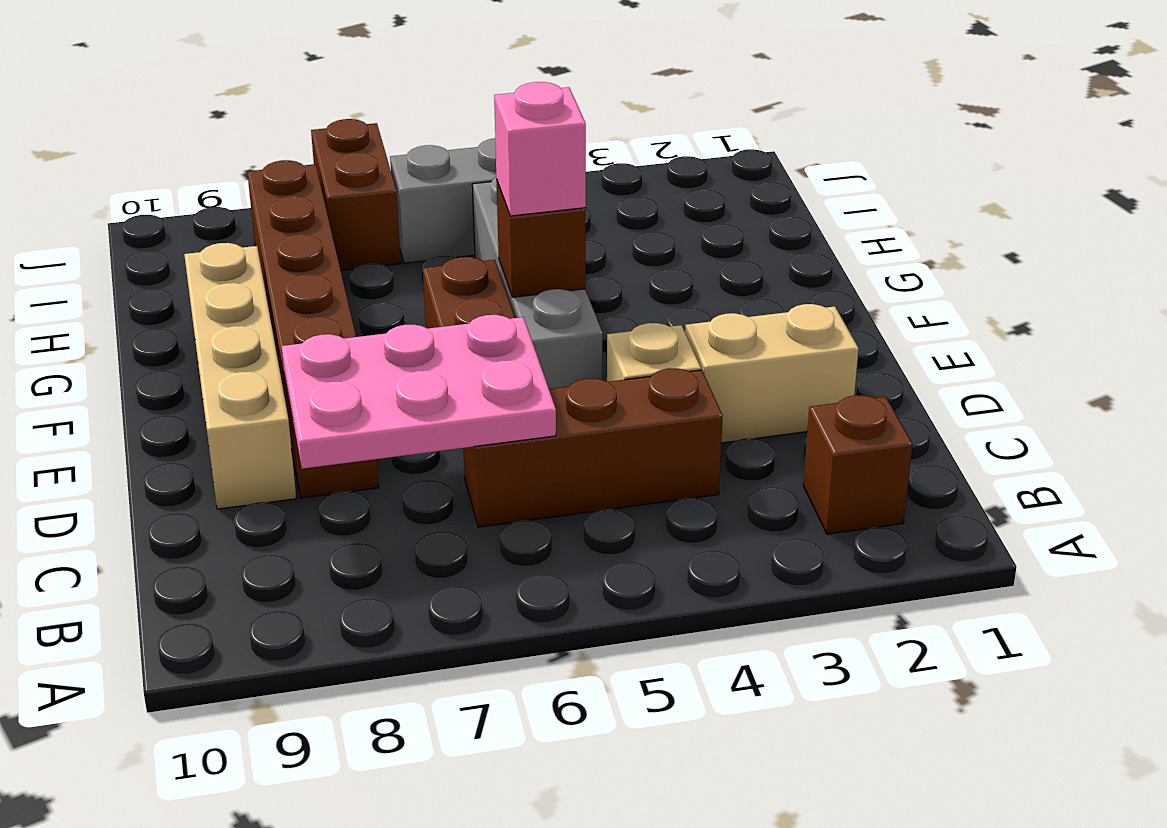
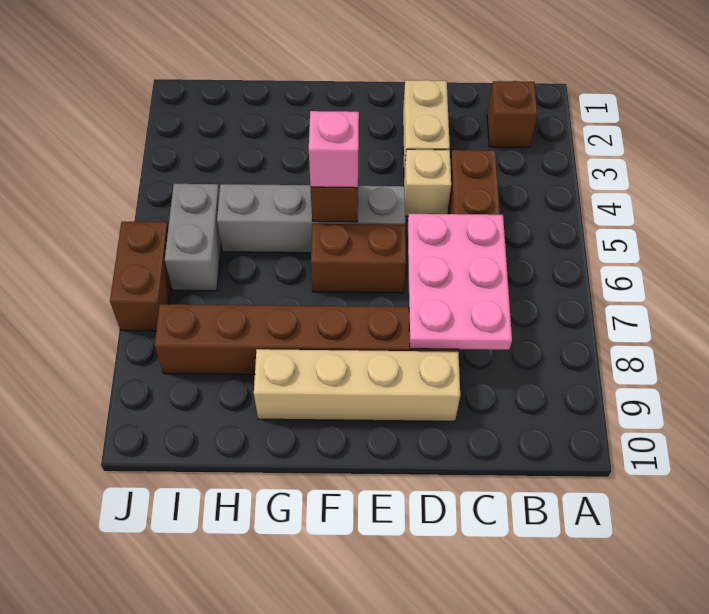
brown brick I7:J7 level 1 -> brown brick J6:J7 level 1

